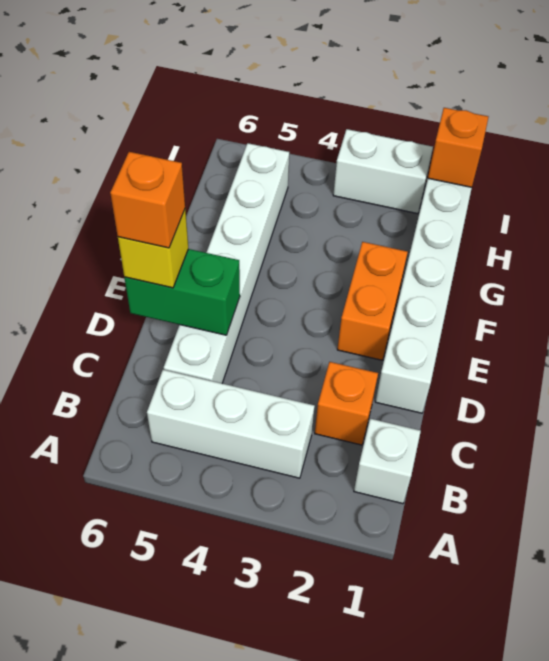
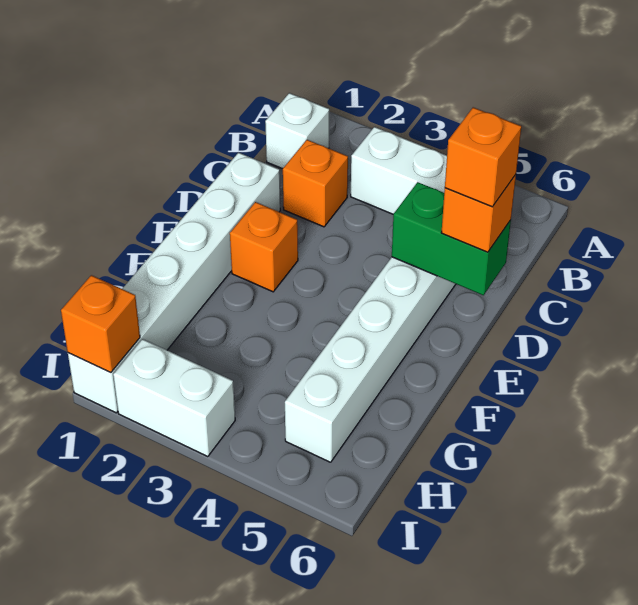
yellow brick D6 level 3 -> orange brick D6 level 3
orange brick E2:F2 level 1 -> orange brick E2 level 1

